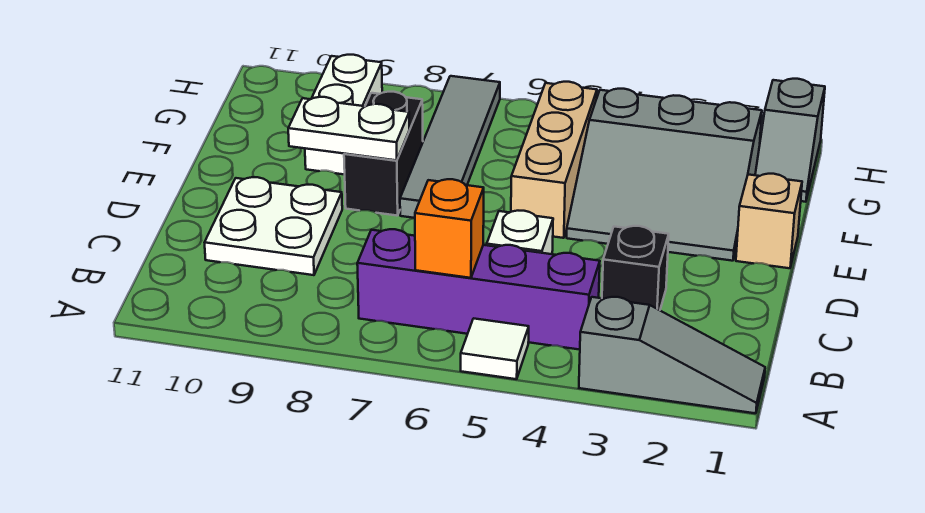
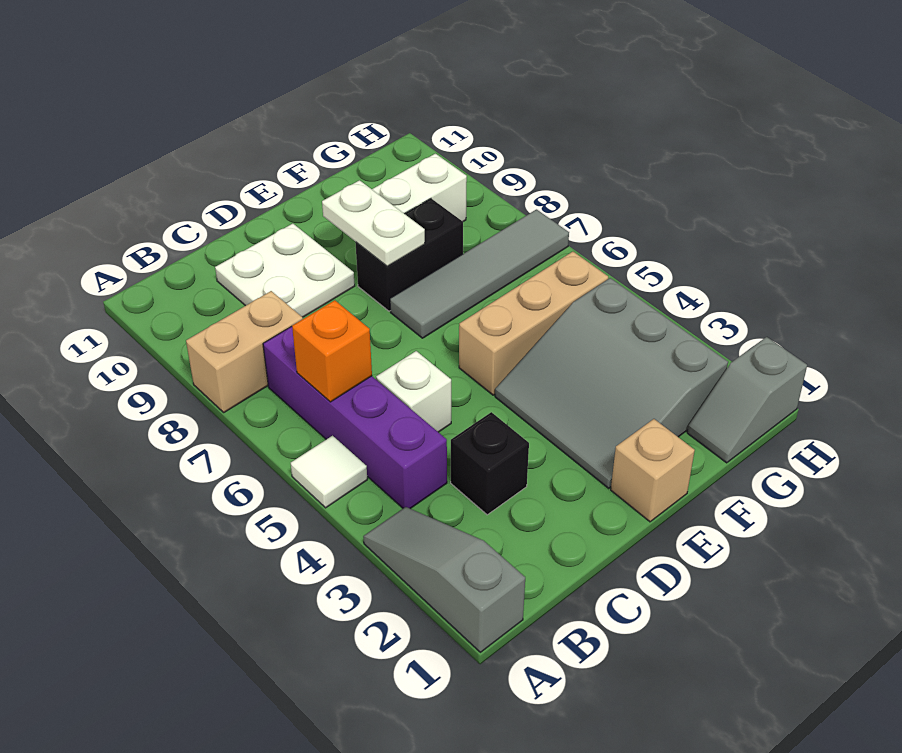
grey slope A1:A3 level 1 top 3 -> grey slope A1:A3 level 1 top 1
none -> tan brick A8:B8 level 1

